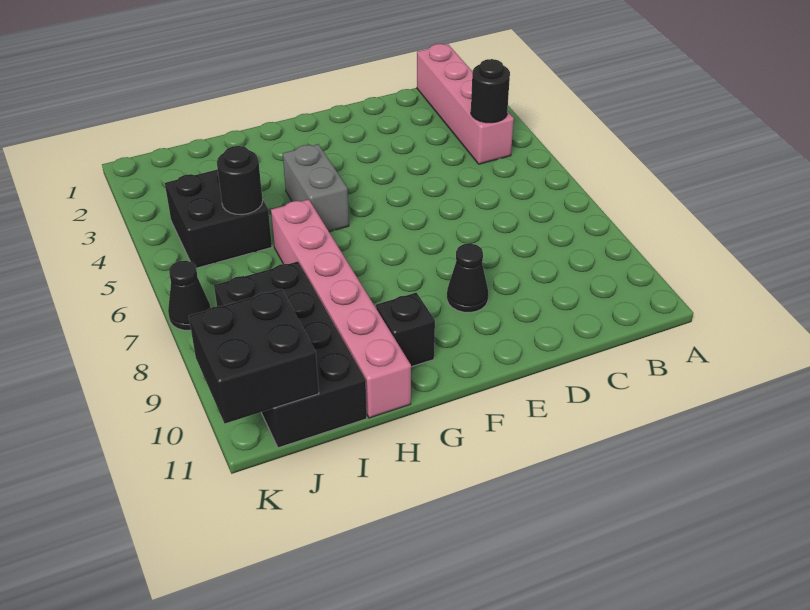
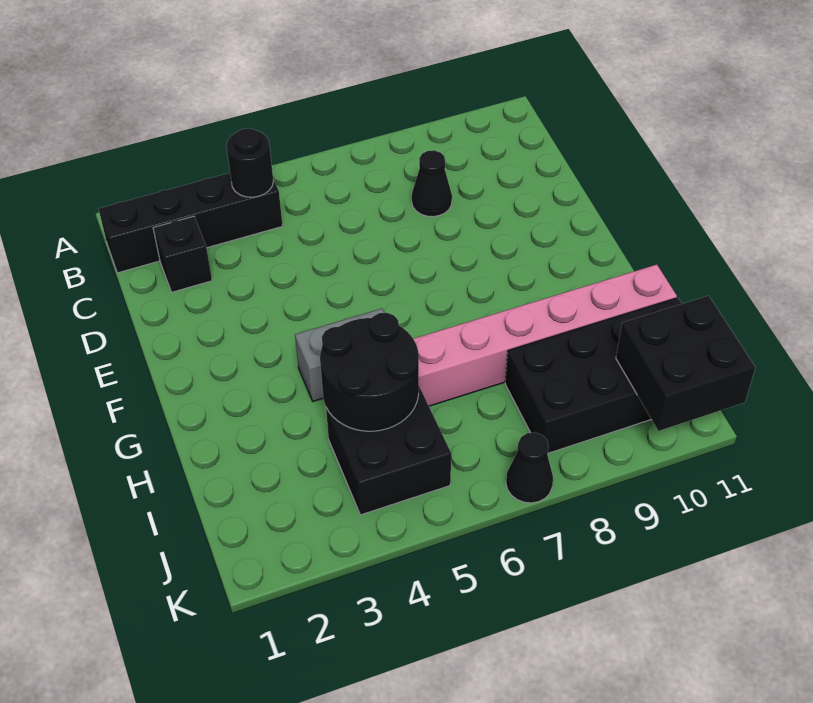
pink brick B1:B4 level 1 -> black brick B1:B4 level 1
black cone E9 level 1 -> black cone C8 level 1
black brick G10 level 1 -> black brick C2 level 1
black round brick I5 level 2 -> black round brick H4:I5 level 2

